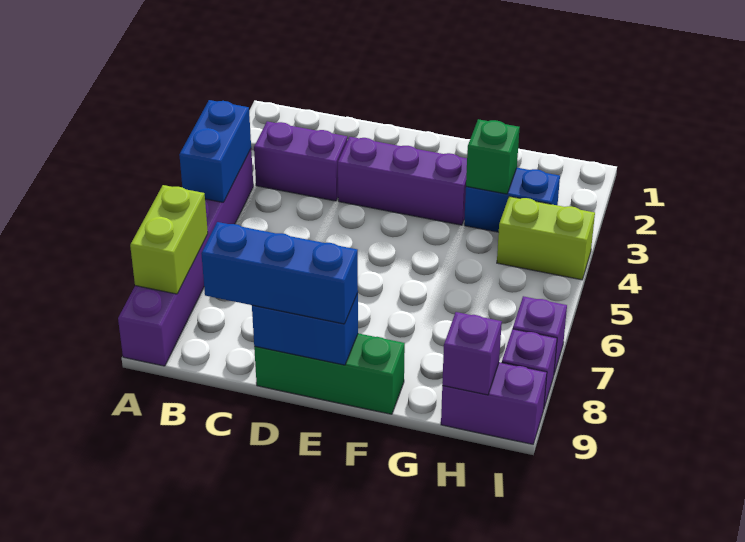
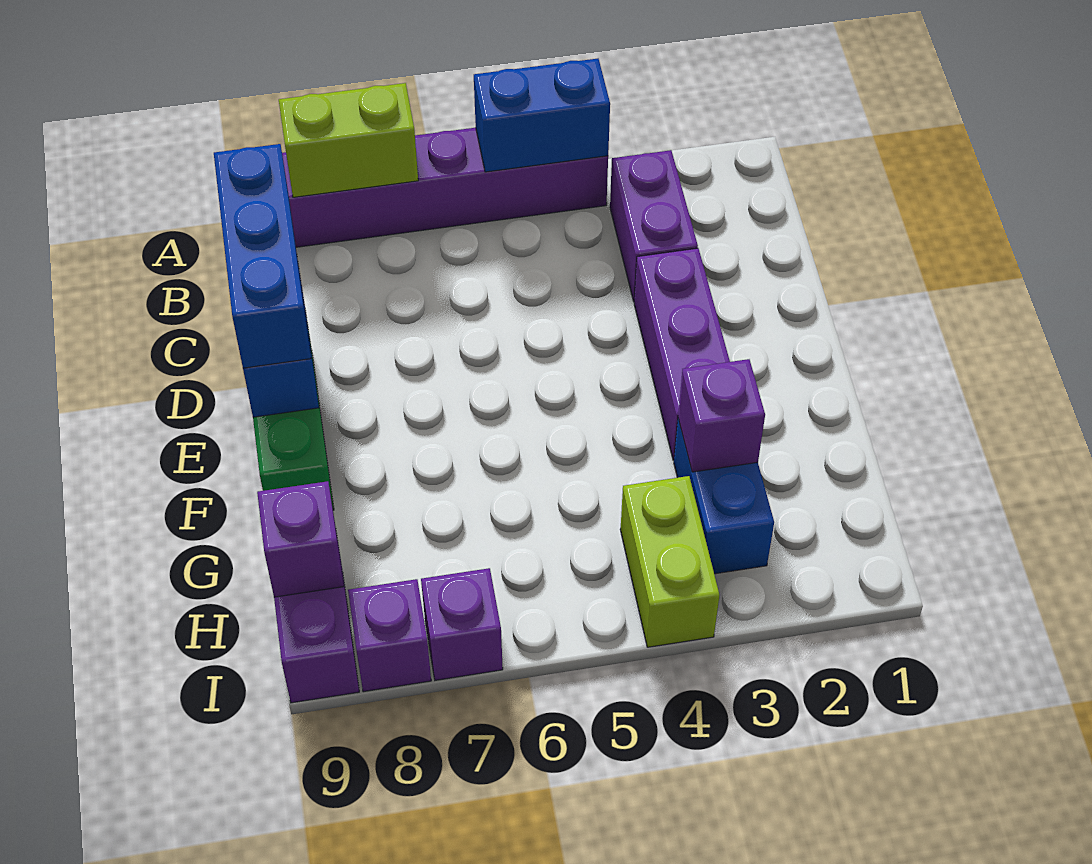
green brick G3 level 2 -> purple brick G3 level 2

